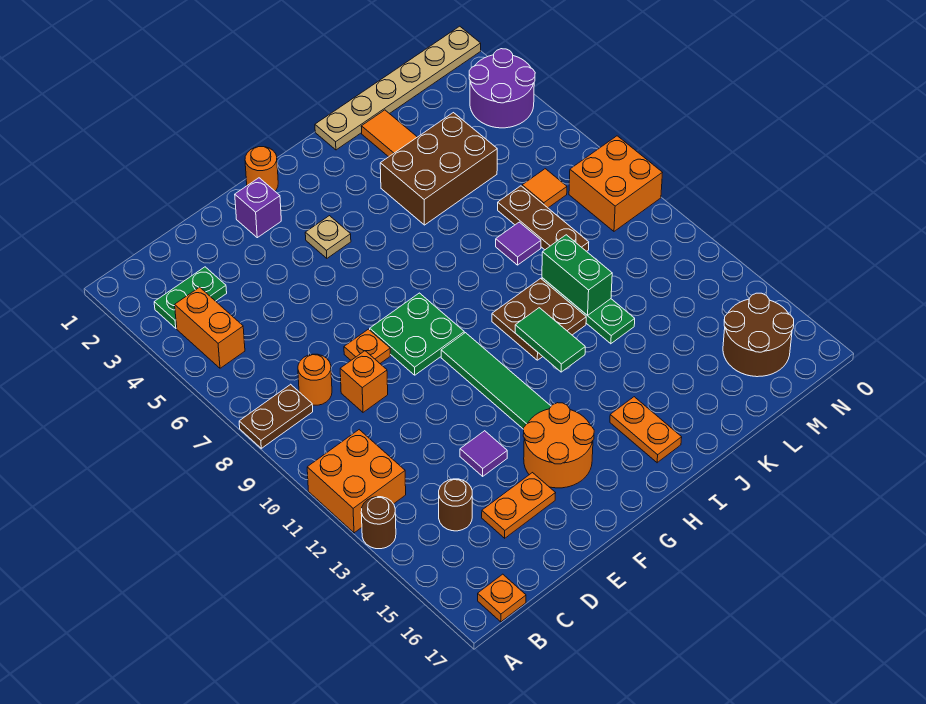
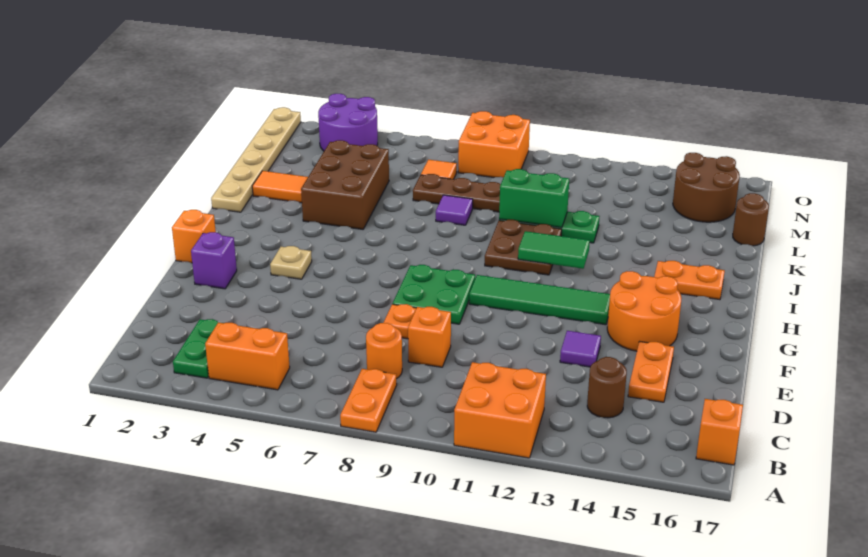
brown plate A8:B8 level 1 -> orange plate A8:B8 level 1
brown round brick A13 level 1 -> brown round brick L17 level 1
orange plate B17 level 1 -> orange brick B17 level 1
orange round brick G1 level 1 -> orange brick G1 level 1

